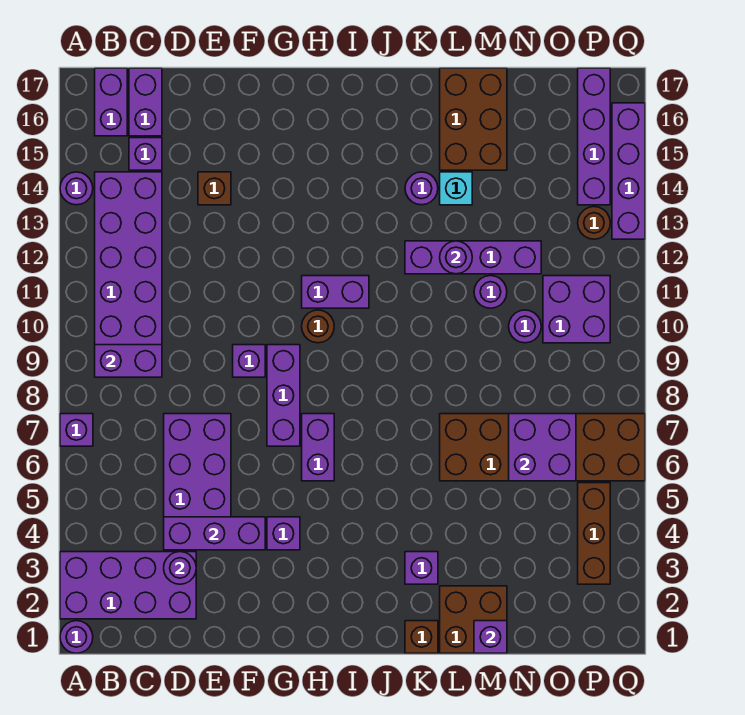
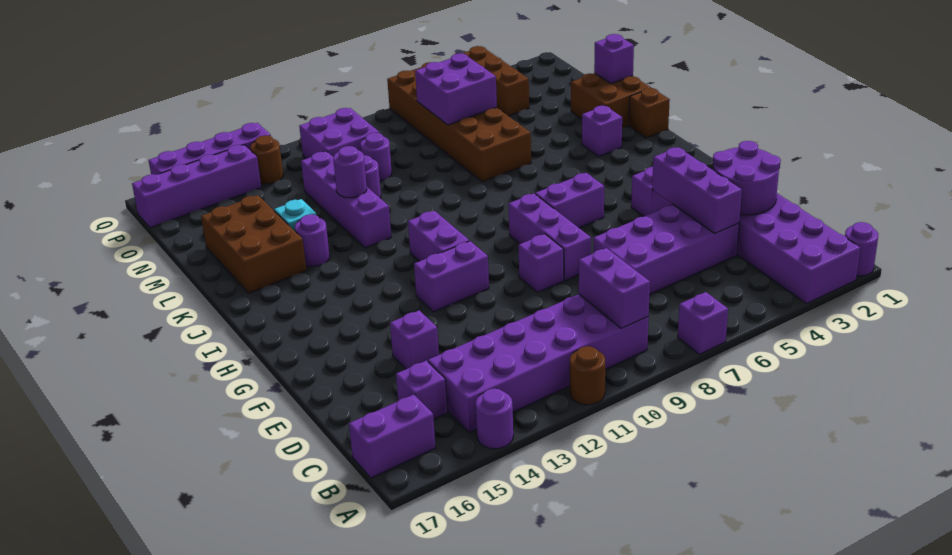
purple brick C16:C17 level 1 -> purple brick G11:G12 level 1
purple round brick D3 level 2 -> purple round brick D2:E3 level 2
brown brick E14 level 1 -> purple brick E14 level 1
purple brick G7:G9 level 1 -> purple brick F8:H8 level 1
brown round brick H10 level 1 -> brown round brick A11 level 1
brown brick L15:M17 level 1 -> brown brick K15:M16 level 1
brown brick P3:P5 level 1 -> brown brick O4:Q4 level 1

